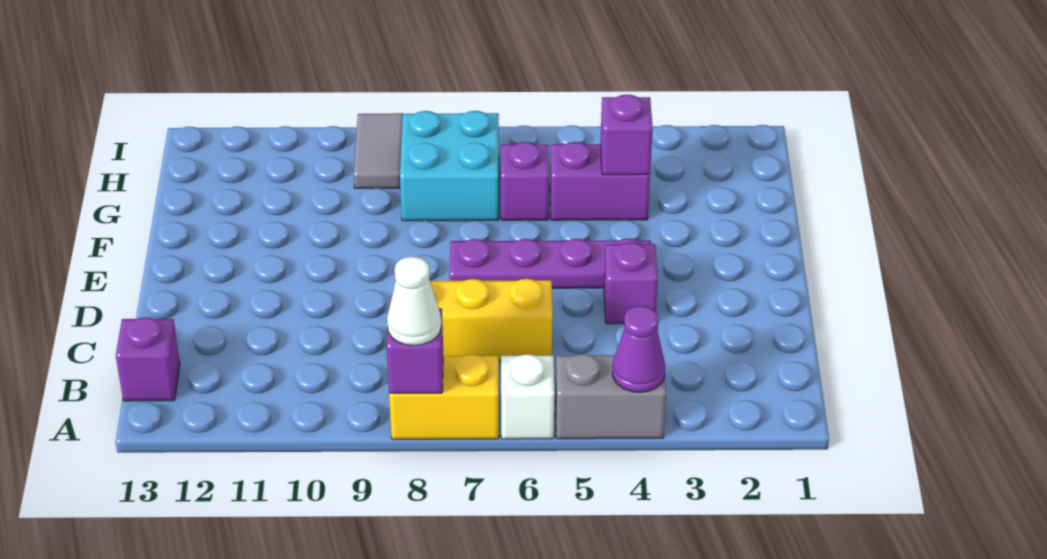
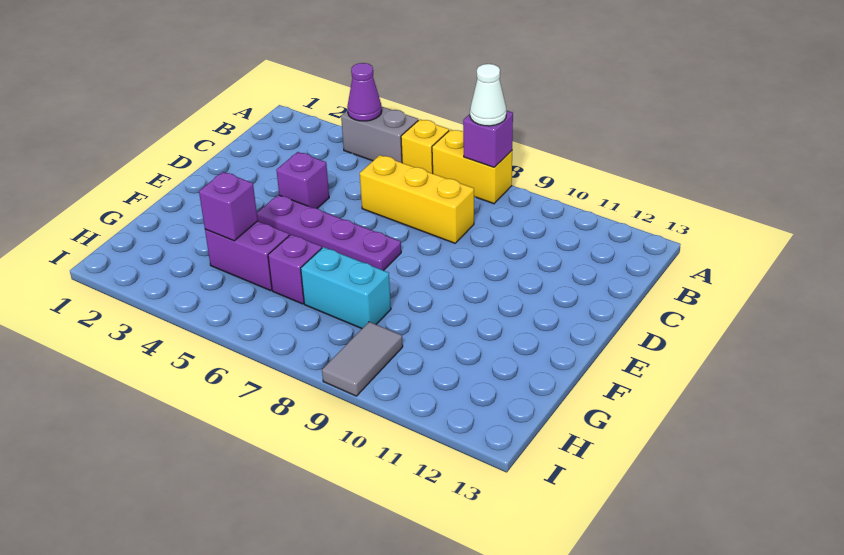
white brick A6 level 1 -> yellow brick A6 level 1
purple brick B13 level 1 -> none
cyan brick G7:H8 level 1 -> cyan brick G7:G8 level 1

